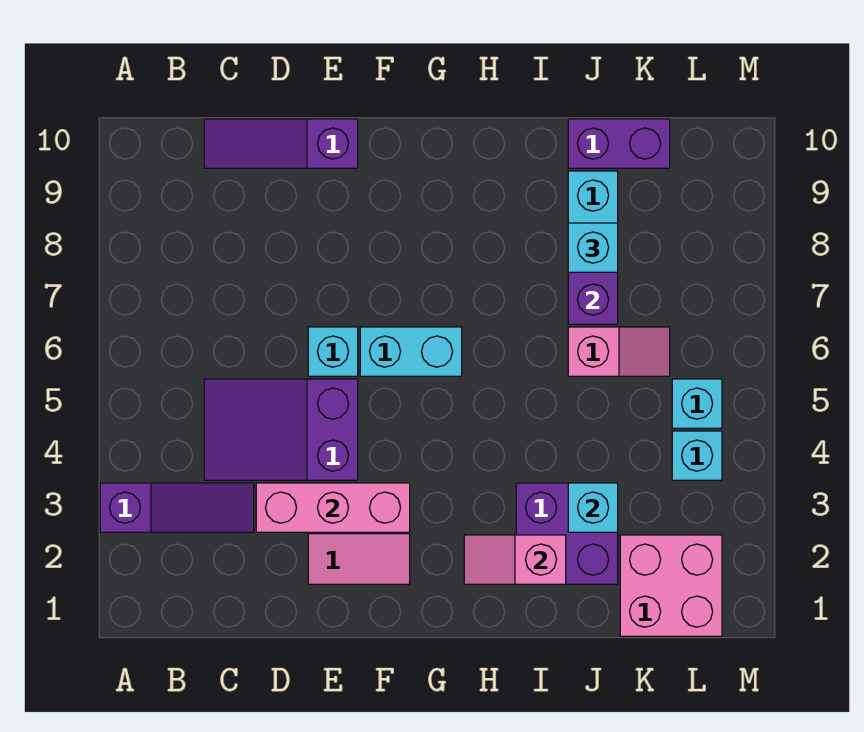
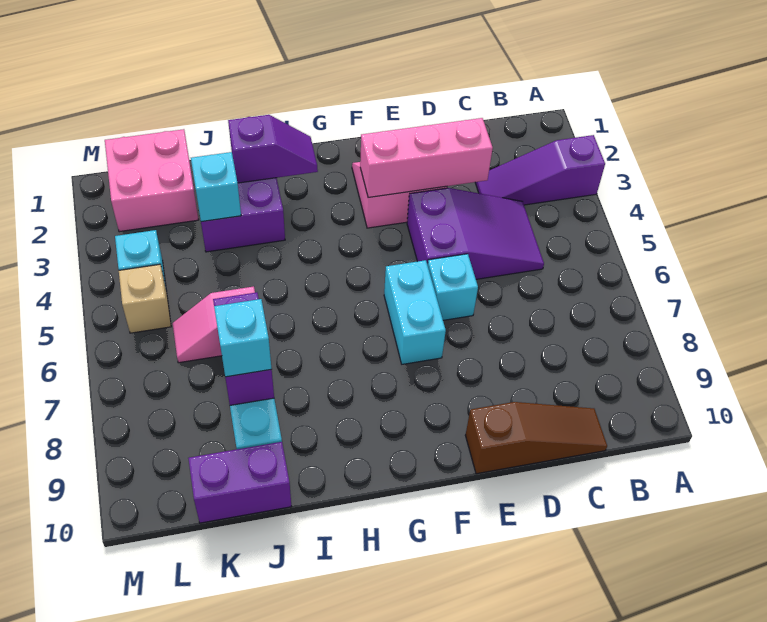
purple slope C10:E10 level 1 top E -> brown slope C10:E10 level 1 top E
cyan brick F6:G6 level 1 -> cyan brick F6:F7 level 1
pink slope H2:I2 level 2 top I -> purple slope H2:I2 level 2 top I
cyan brick L5 level 1 -> tan brick L5 level 1

